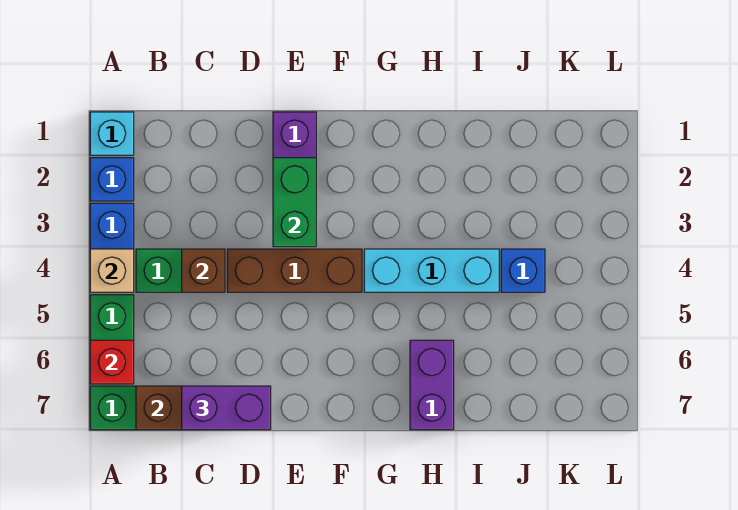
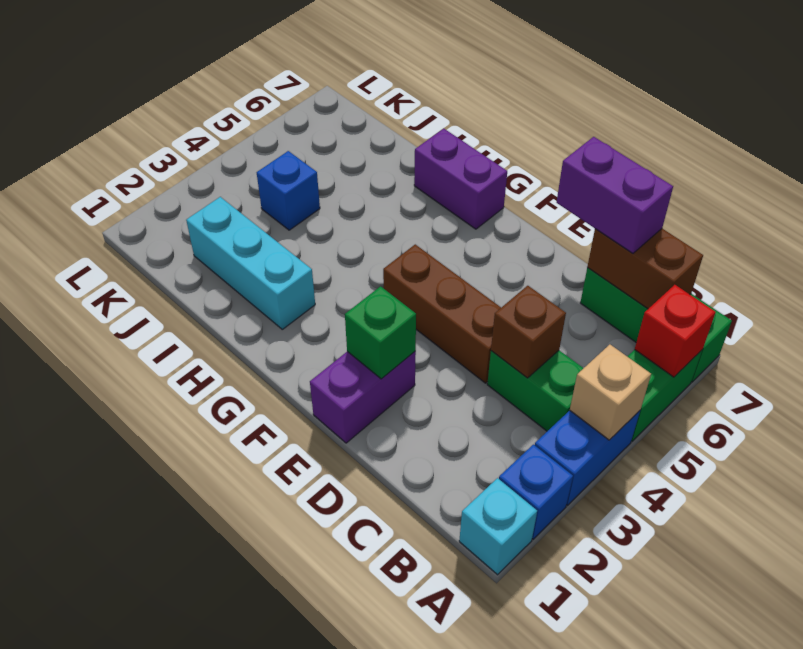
green brick E2:E3 level 2 -> green brick E2 level 2
cyan brick G4:I4 level 1 -> cyan brick H2:J2 level 1
purple brick H6:H7 level 1 -> purple brick G7:H7 level 1

